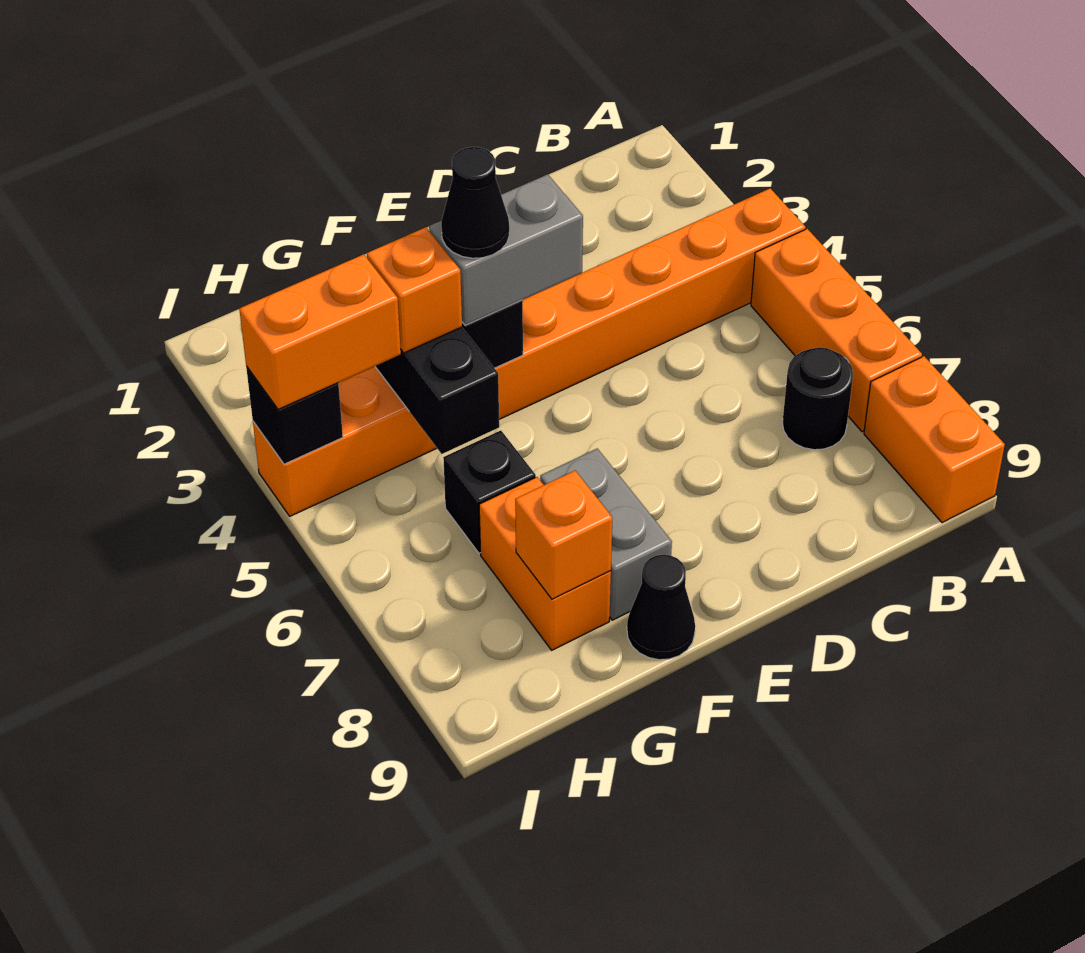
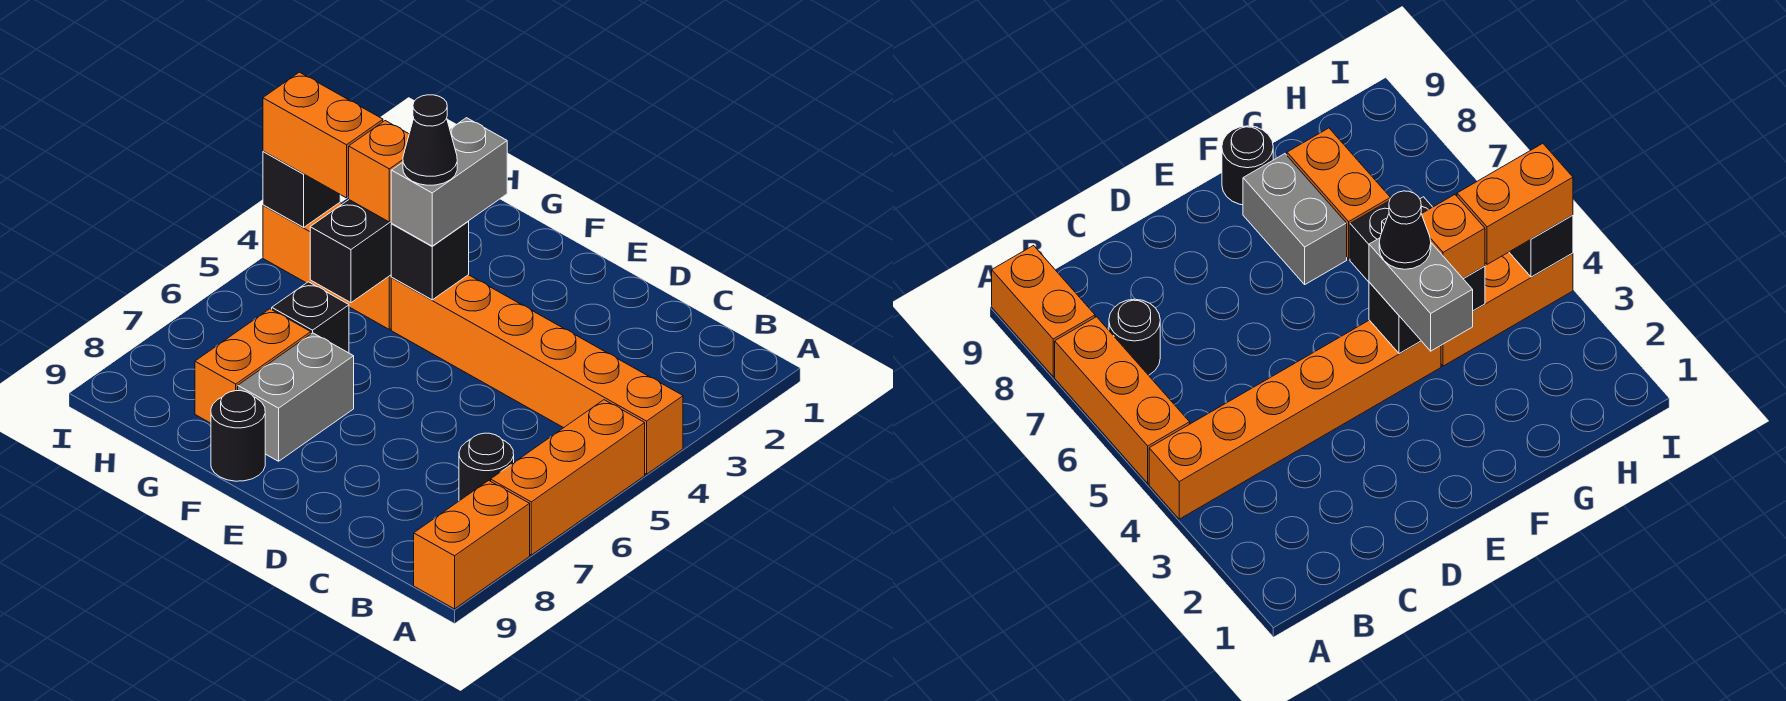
grey brick E4:F4 level 3 -> grey brick F3:F4 level 3
black cone F9 level 1 -> black round brick F9 level 1
orange brick G8 level 2 -> none

